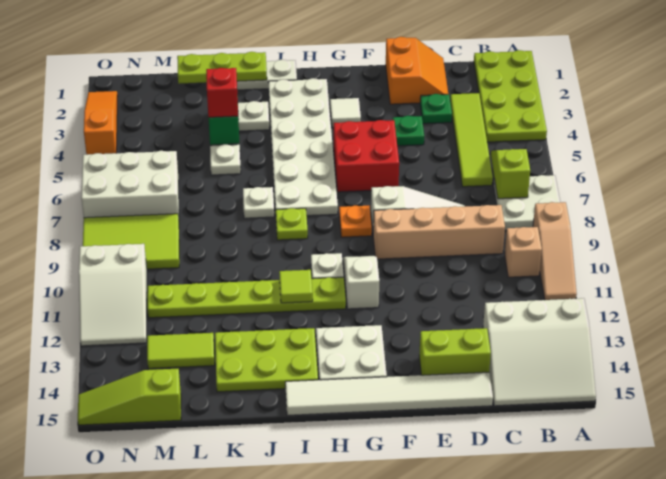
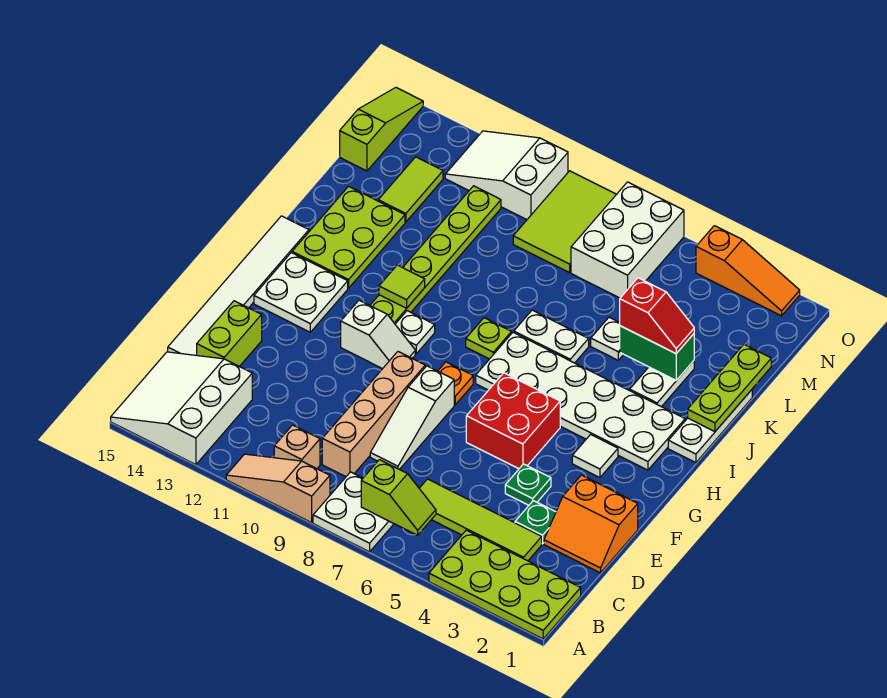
white plate J7 level 1 -> white plate J6:J7 level 1

